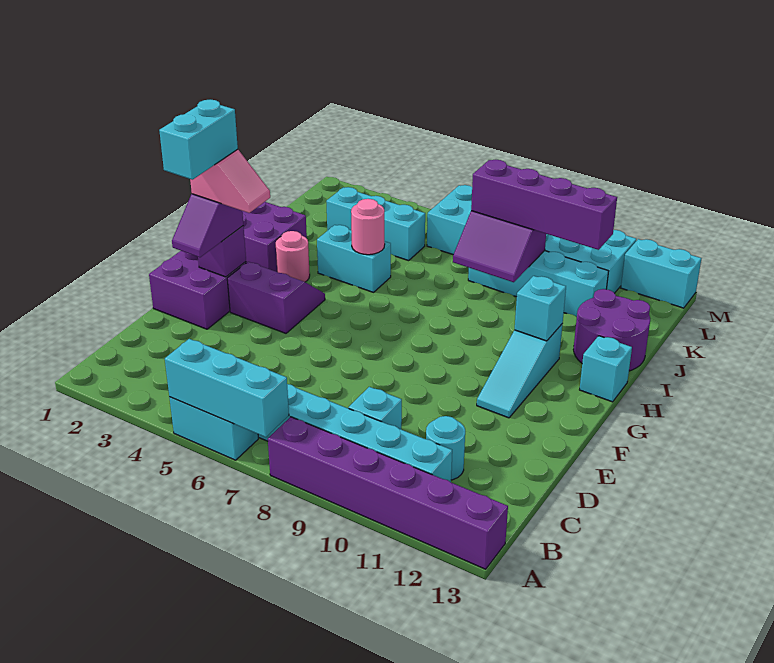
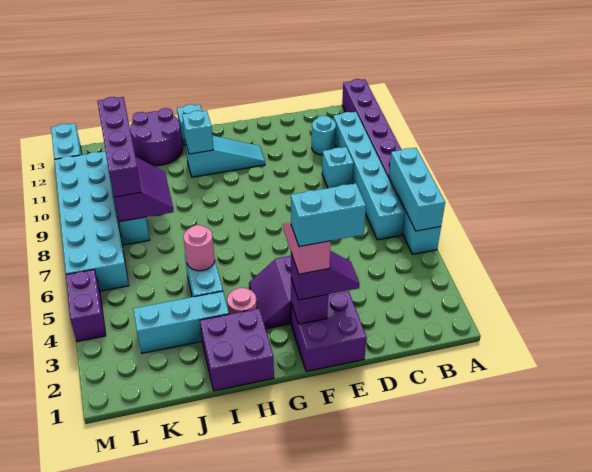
cyan brick K3:K5 level 1 -> cyan brick I3:K3 level 1
none -> purple brick M4:M5 level 1

